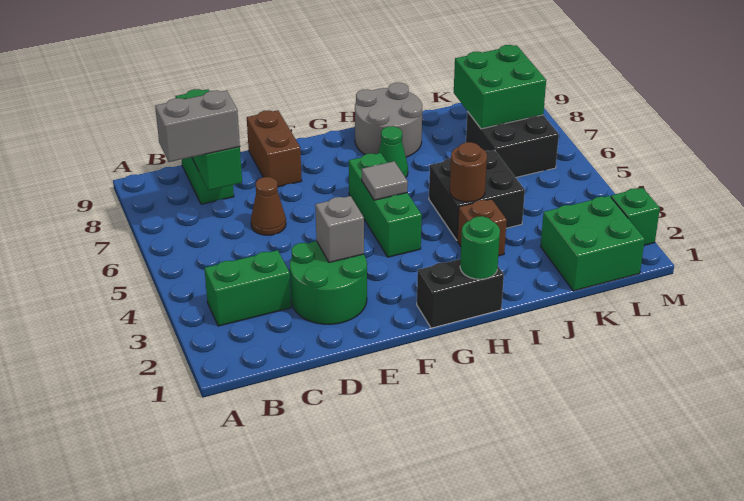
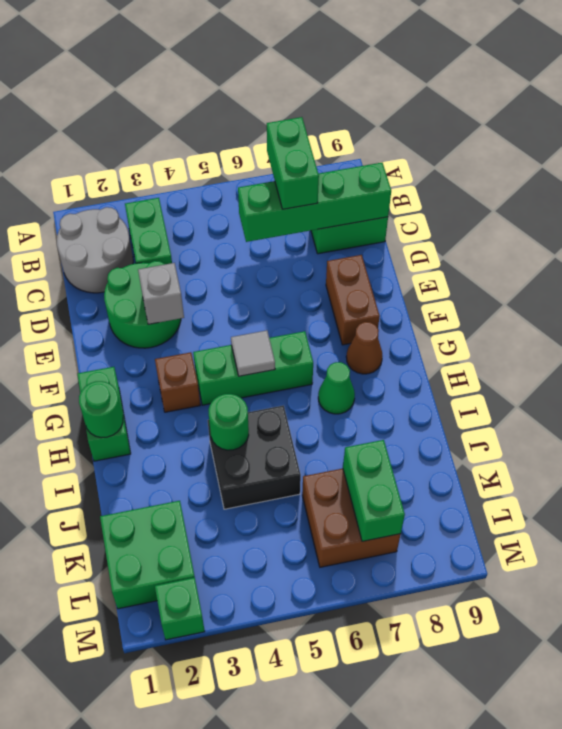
grey brick B7:C7 level 3 -> green brick B7:C7 level 3
green brick C7:C9 level 2 -> green brick C6:C9 level 2
brown cone D6 level 1 -> brown cone G8 level 1
brown brick E8:E9 level 1 -> brown brick E8:F8 level 1
black brick G1:H1 level 1 -> green brick G1:H1 level 1
grey round brick H8:I9 level 1 -> grey round brick B1:C2 level 1
brown brick I3 level 1 -> brown brick G3 level 1
brown round brick I4 level 2 -> green round brick I4 level 2
black brick K6:L7 level 1 -> brown brick K6:L7 level 1
green brick K7:L8 level 2 -> green brick K7:L7 level 2

